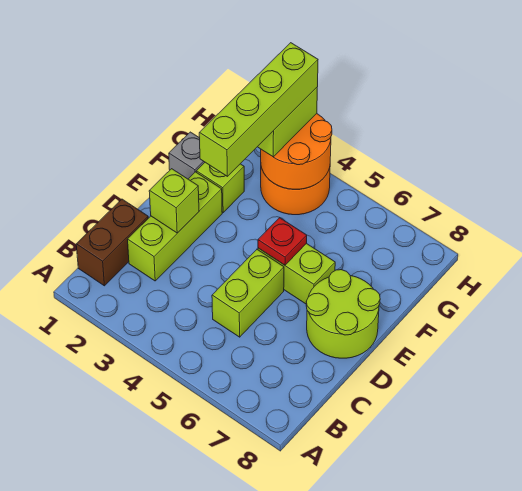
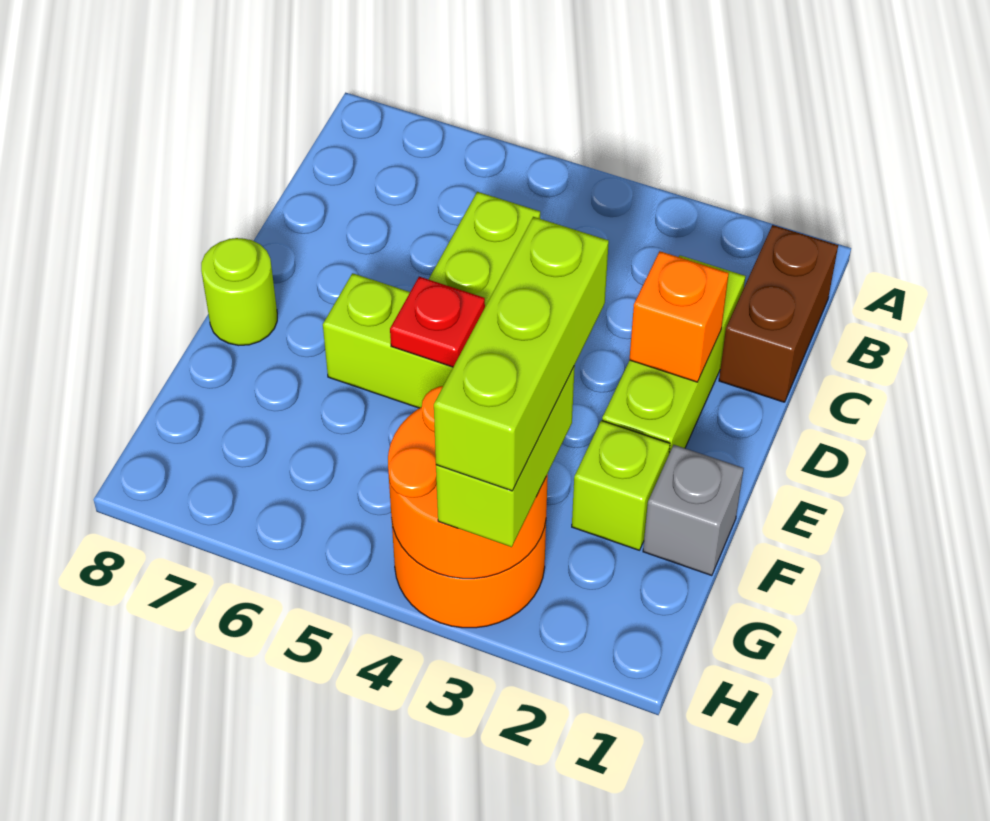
lime brick D2 level 2 -> orange brick D2 level 2
lime round brick D7:E8 level 1 -> lime round brick E8 level 1
lime brick E3:H3 level 4 -> lime brick F3:H3 level 4

